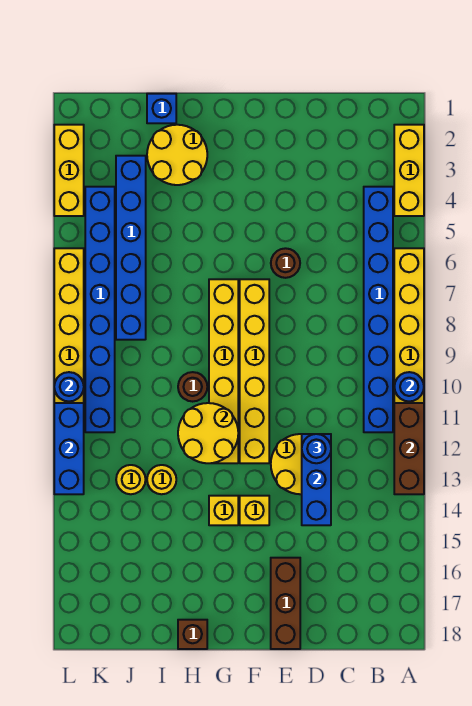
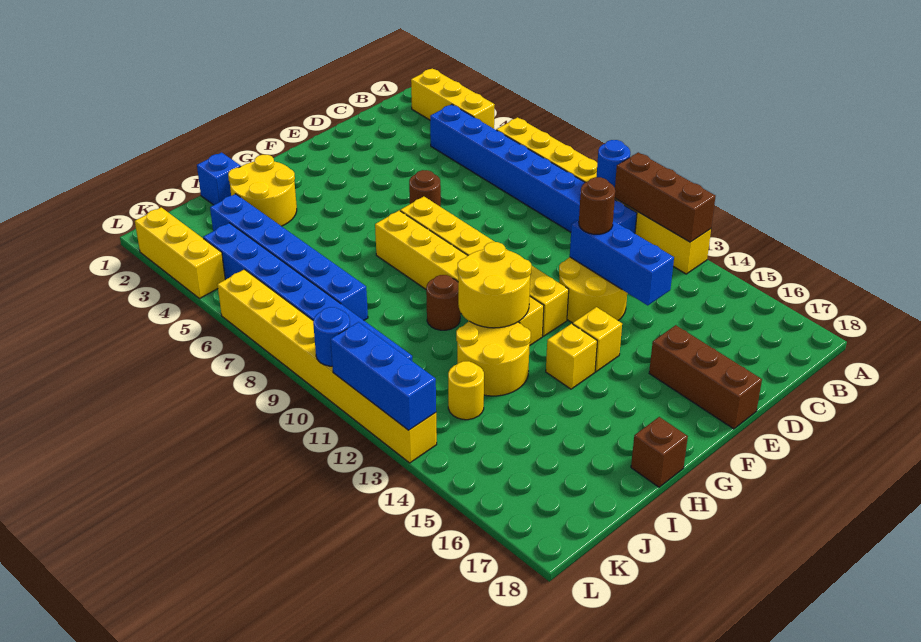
blue round brick D12 level 3 -> brown round brick D12 level 3
yellow round brick I13 level 1 -> yellow round brick H12:I13 level 1

